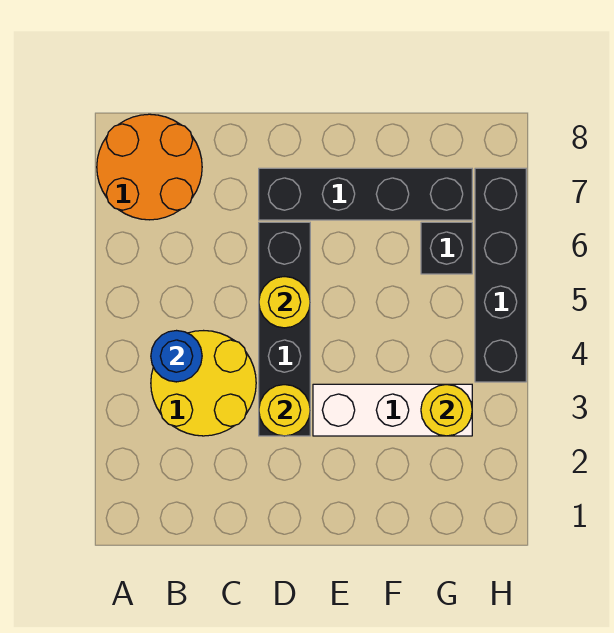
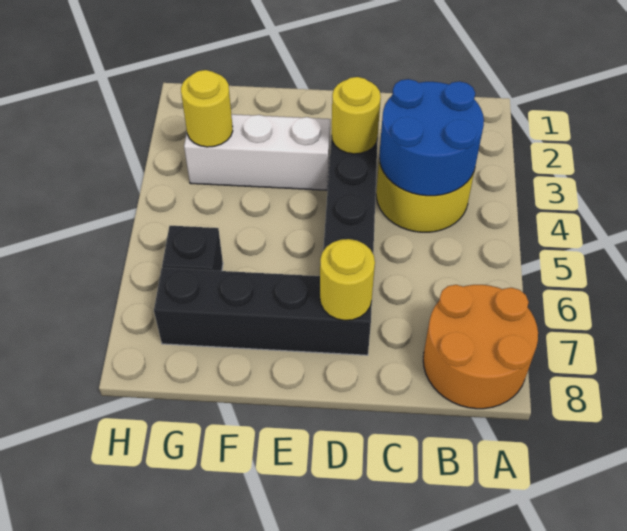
blue round brick B4 level 2 -> blue round brick B3:C4 level 2
yellow round brick D5 level 2 -> yellow round brick D7 level 2
black brick H4:H7 level 1 -> none

